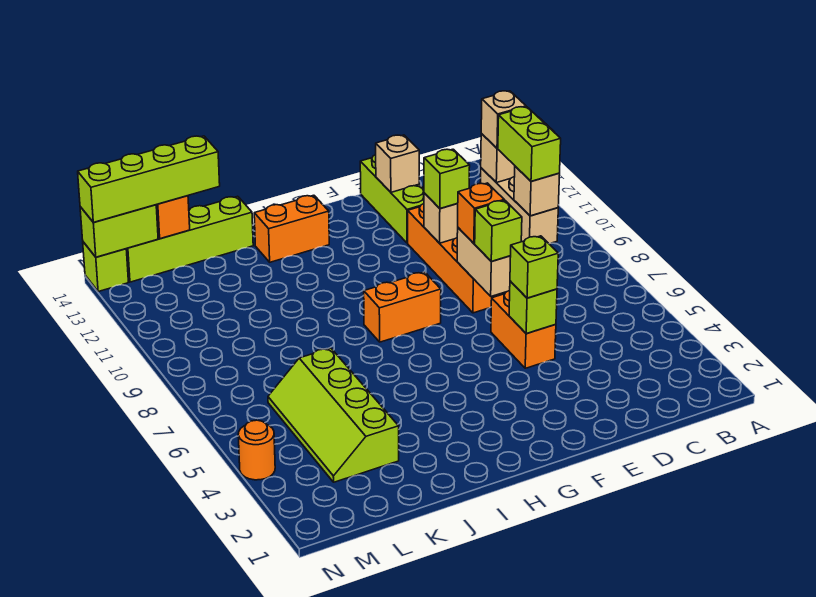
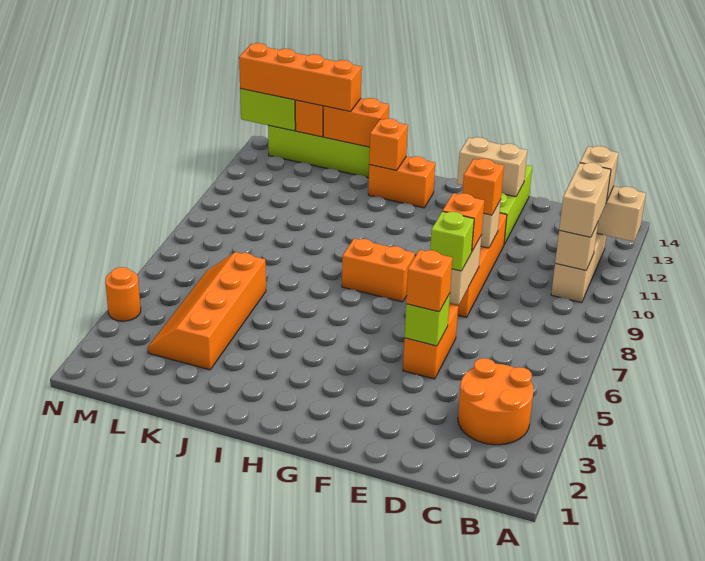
none -> orange round brick B3:C4 level 1
lime brick B10:B11 level 3 -> tan brick B10:B11 level 3
lime brick E5 level 3 -> orange brick E5 level 3
lime brick E10 level 3 -> orange brick E10 level 3
tan brick E13 level 2 -> tan brick E13:F13 level 2
none -> orange brick I13 level 2
none -> orange brick J14:K14 level 2
lime slope K3:L6 level 1 top K -> orange slope K3:L6 level 1 top K
lime brick K14:N14 level 3 -> orange brick K14:N14 level 3
lime brick N14 level 1 -> none

